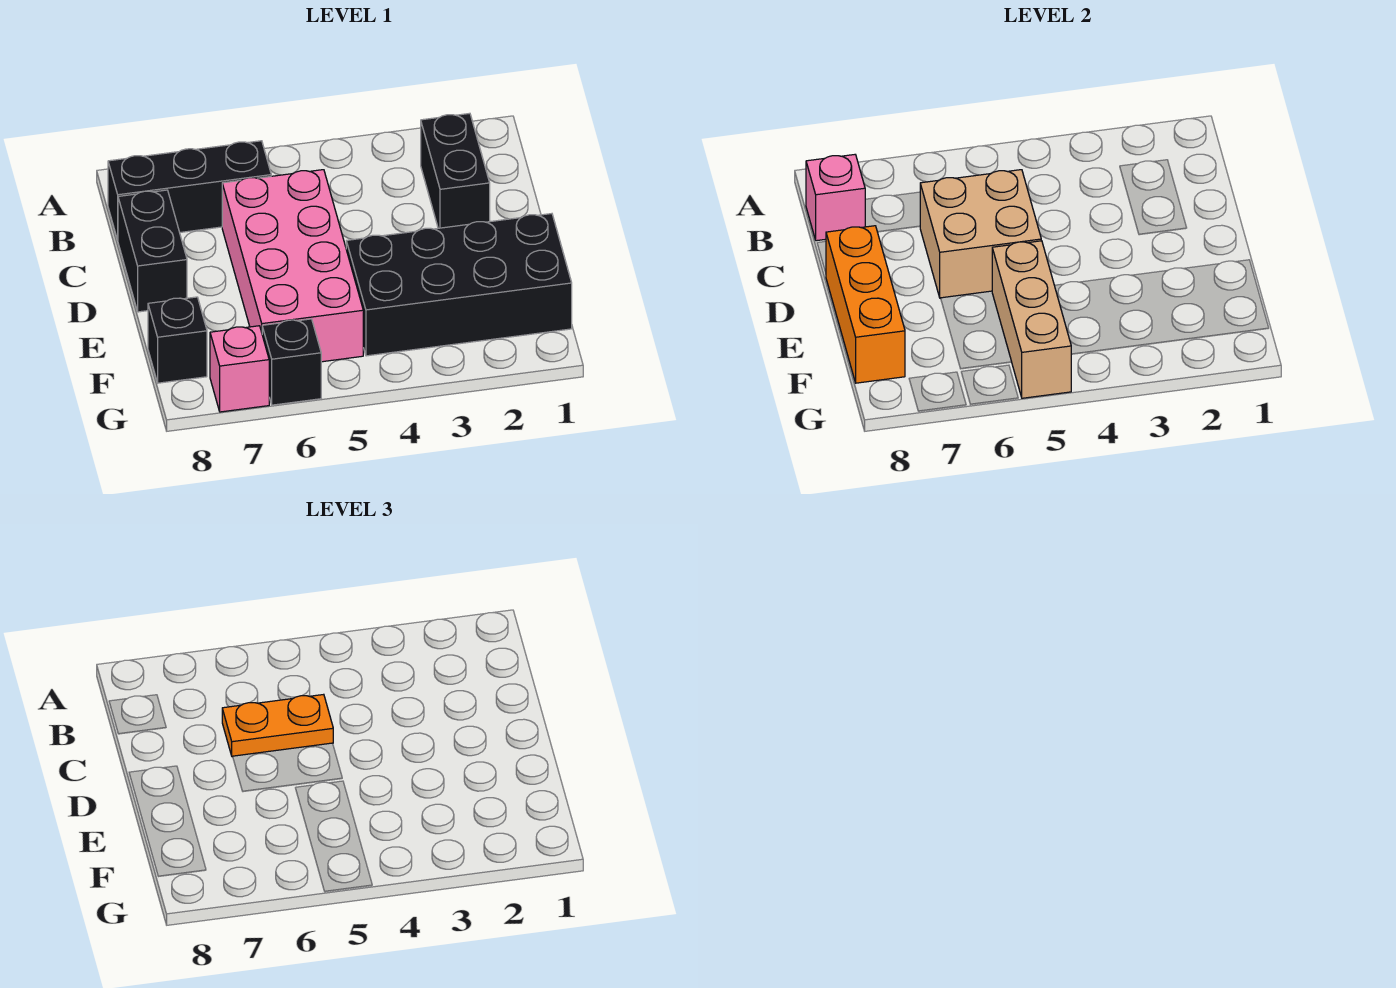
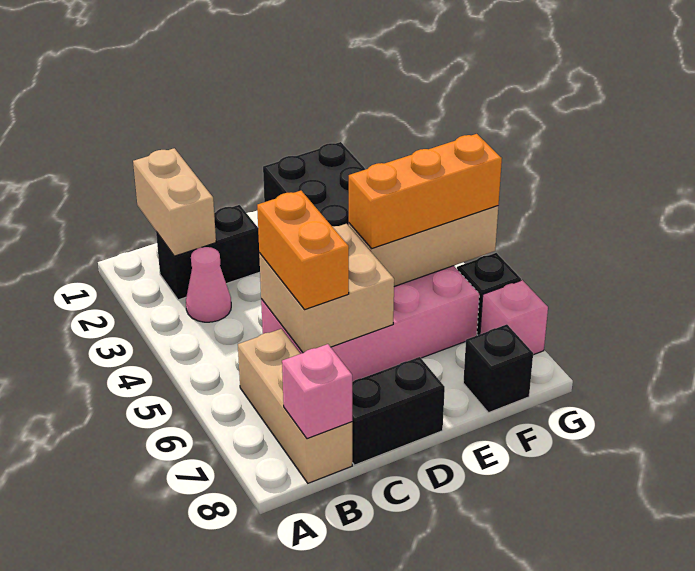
none -> tan brick B1:B2 level 2
none -> pink cone B3 level 1
black brick B6:B8 level 1 -> tan brick B6:B8 level 1
orange plate C5:C6 level 3 -> orange brick C5:C6 level 3
orange brick D8:F8 level 2 -> orange brick E5:G5 level 3

